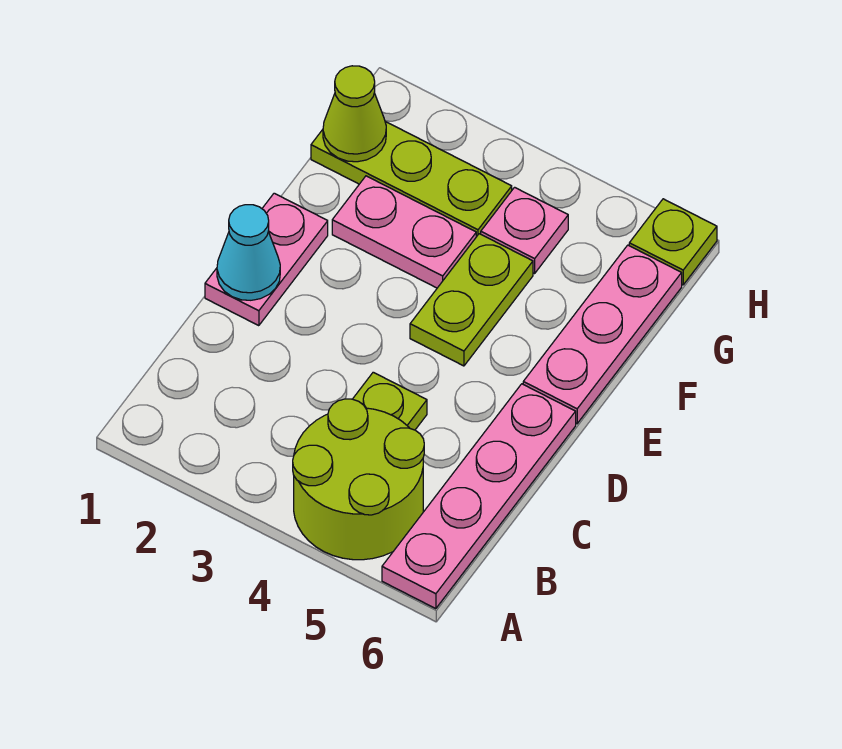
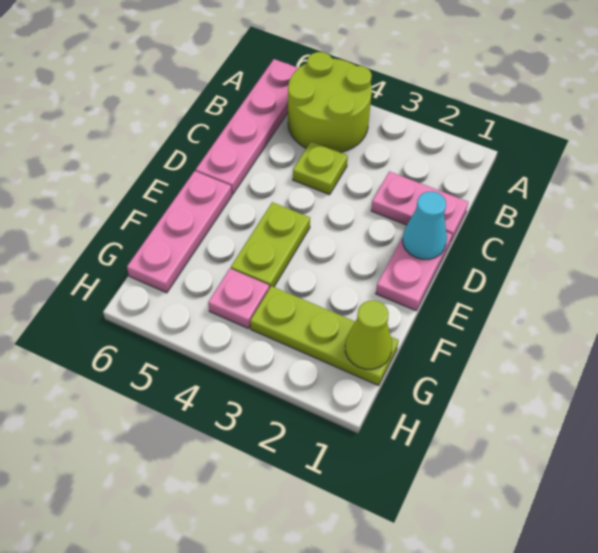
pink plate F2:F3 level 1 -> pink plate C1:C2 level 1
lime plate H6 level 1 -> none

